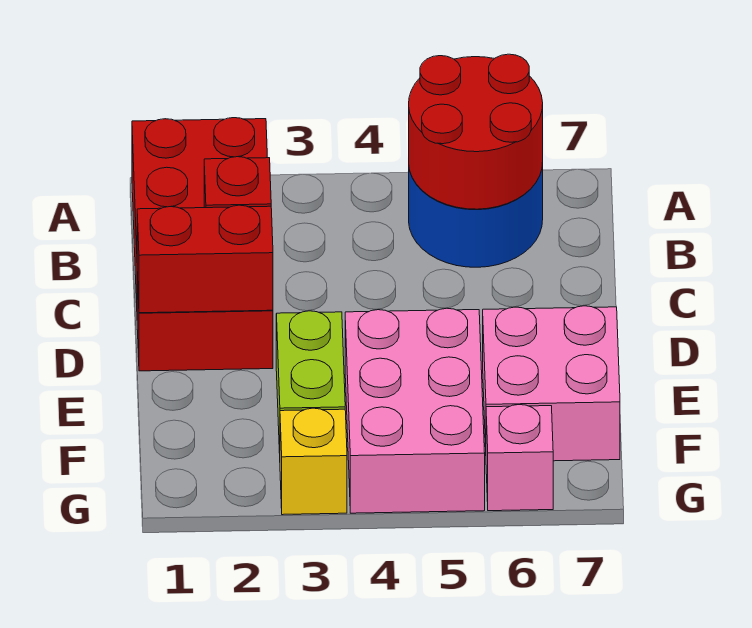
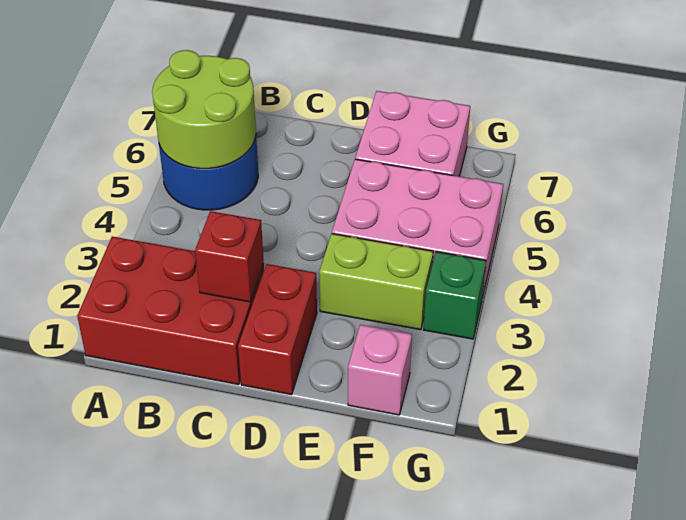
red round brick A5:B6 level 2 -> lime round brick A5:B6 level 2
red brick D1:D2 level 2 -> none
yellow brick G3 level 1 -> green brick G3 level 1
pink brick G6 level 1 -> pink brick F1 level 1

